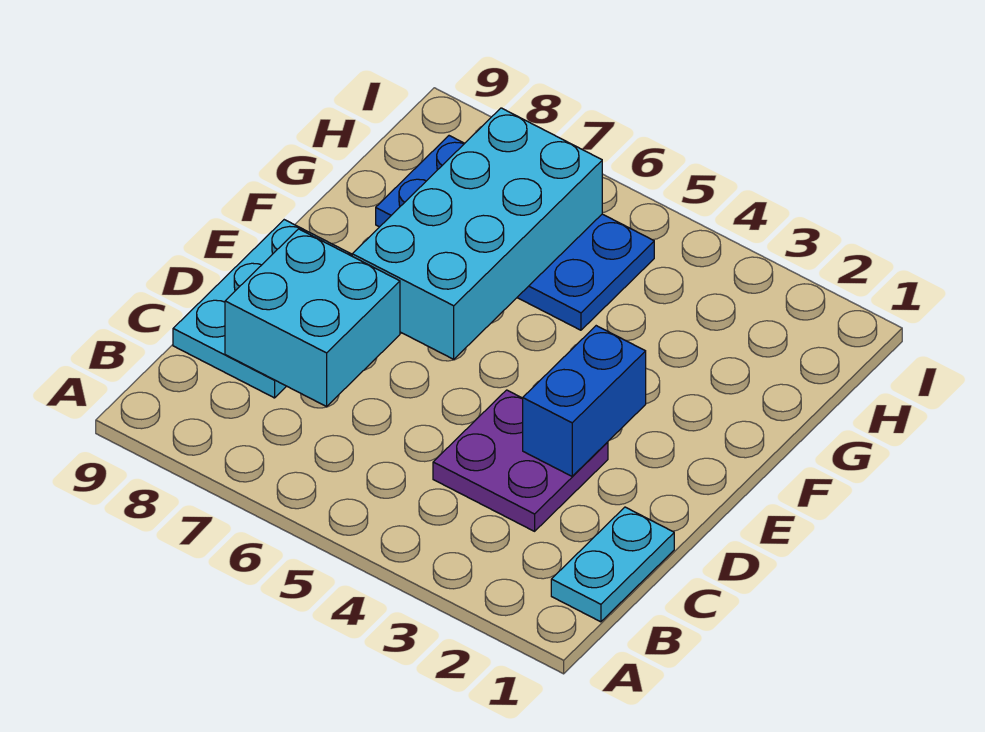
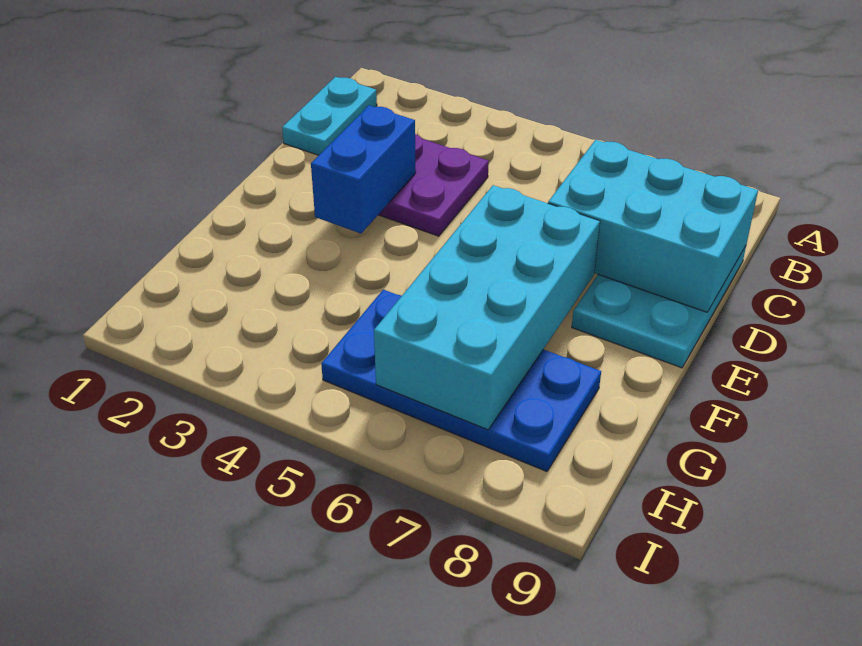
cyan brick C7:D8 level 2 -> cyan brick C7:D9 level 2

